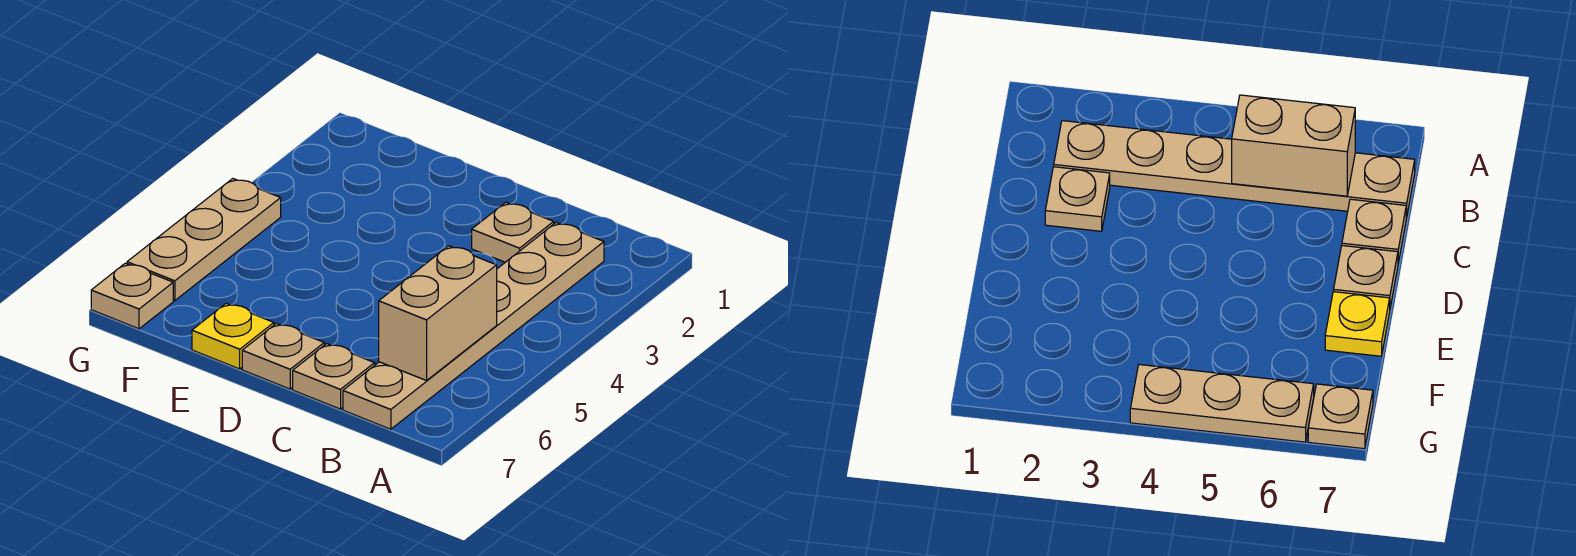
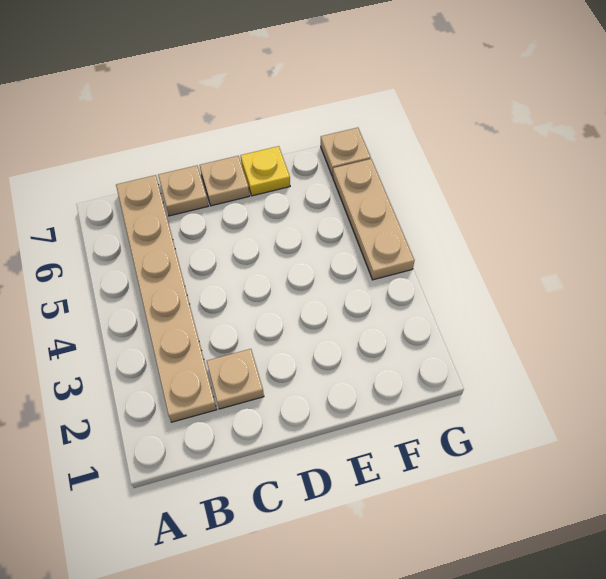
tan brick B5:B6 level 2 -> none

